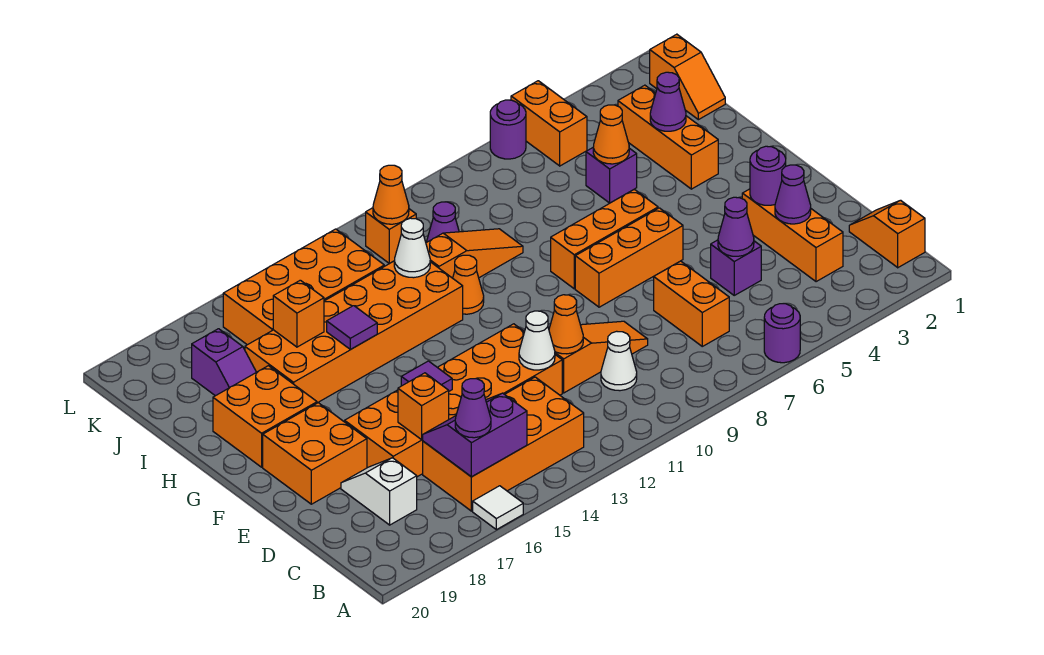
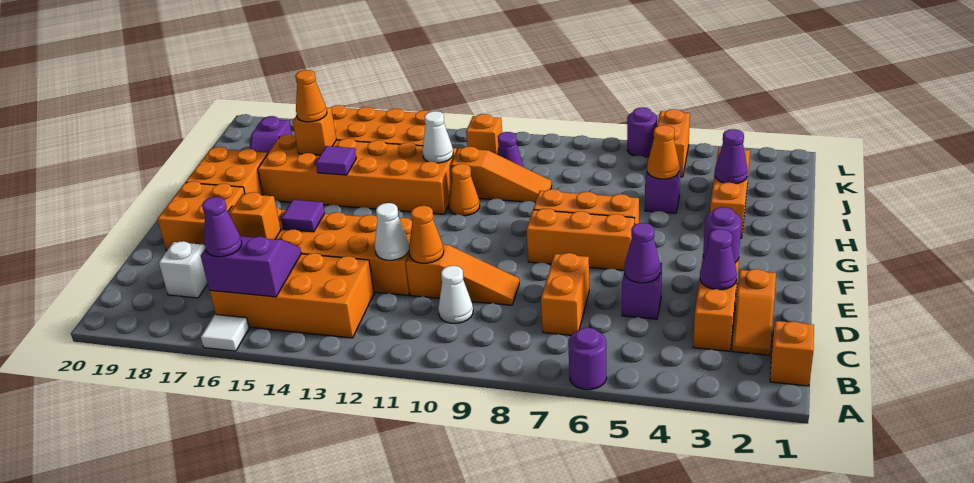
orange slope J1:K1 level 1 top K -> orange slope C2:D2 level 1 top D
orange cone K11 level 2 -> orange cone I16 level 3

